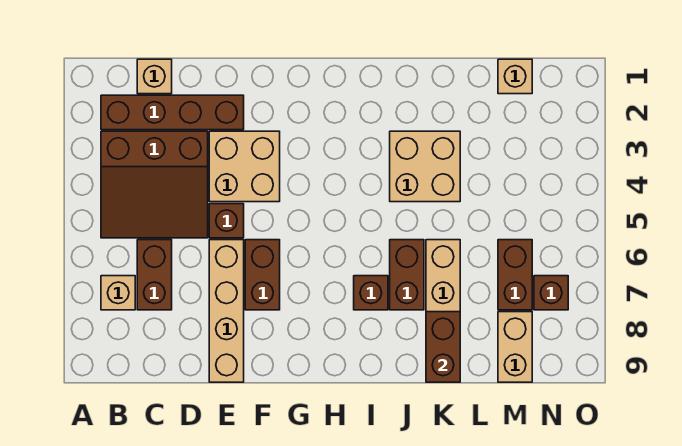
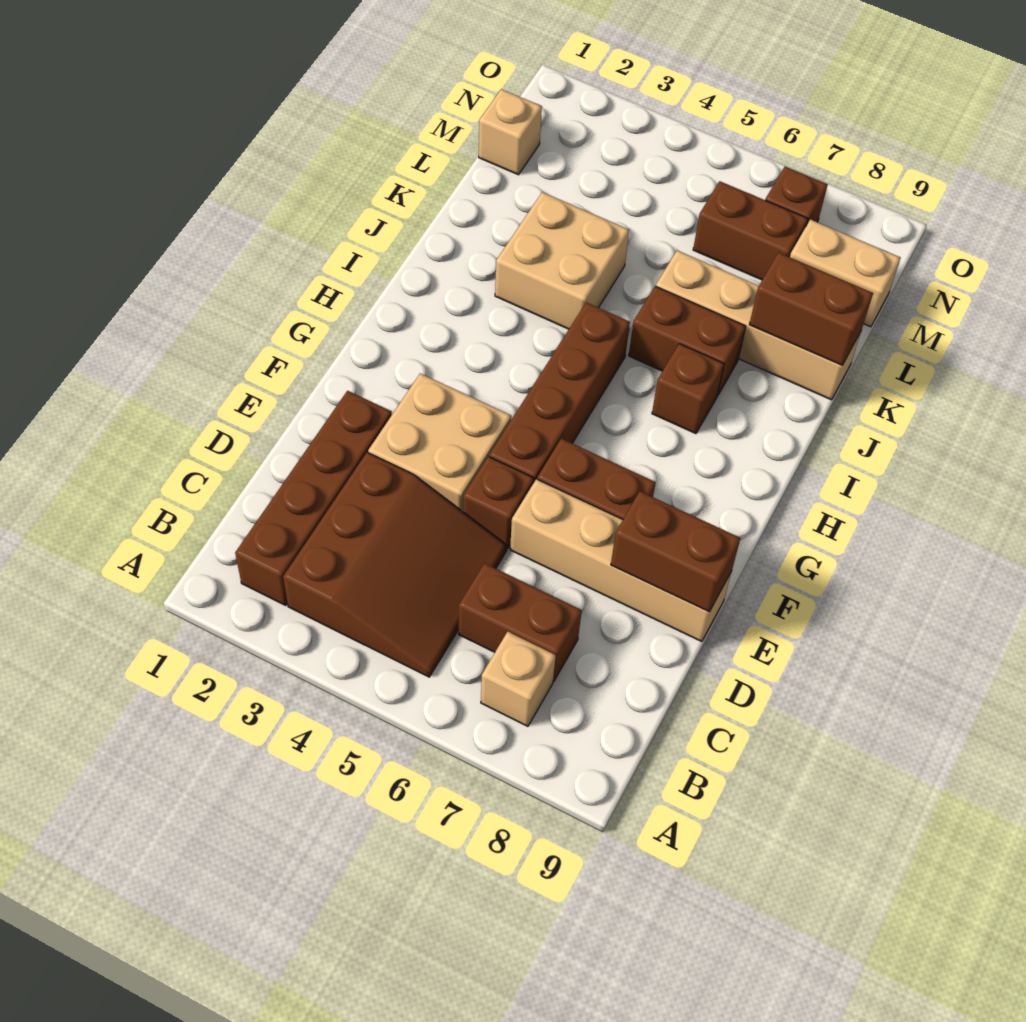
tan brick C1 level 1 -> none
none -> brown brick E8:E9 level 2
none -> brown brick F5:I5 level 1

